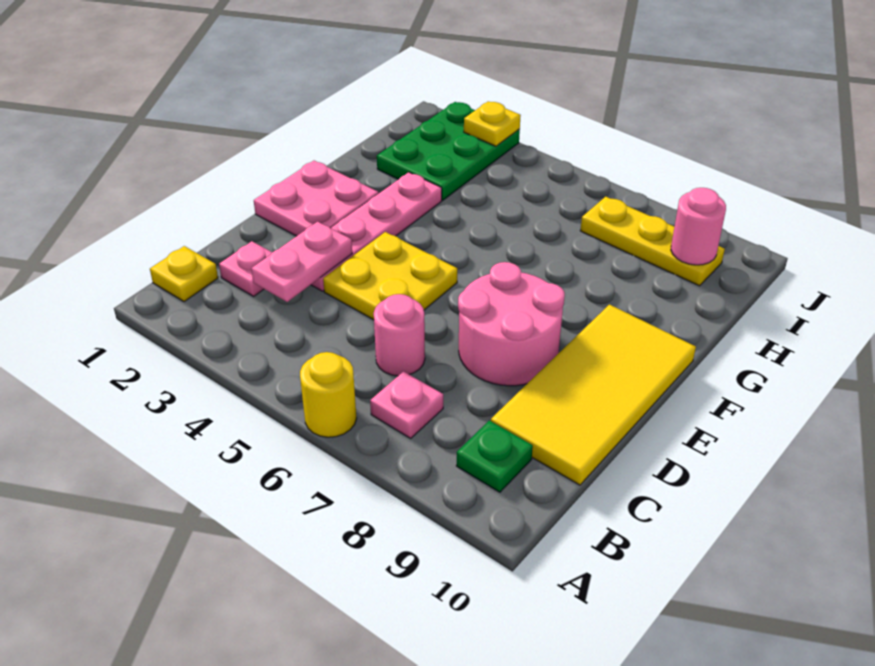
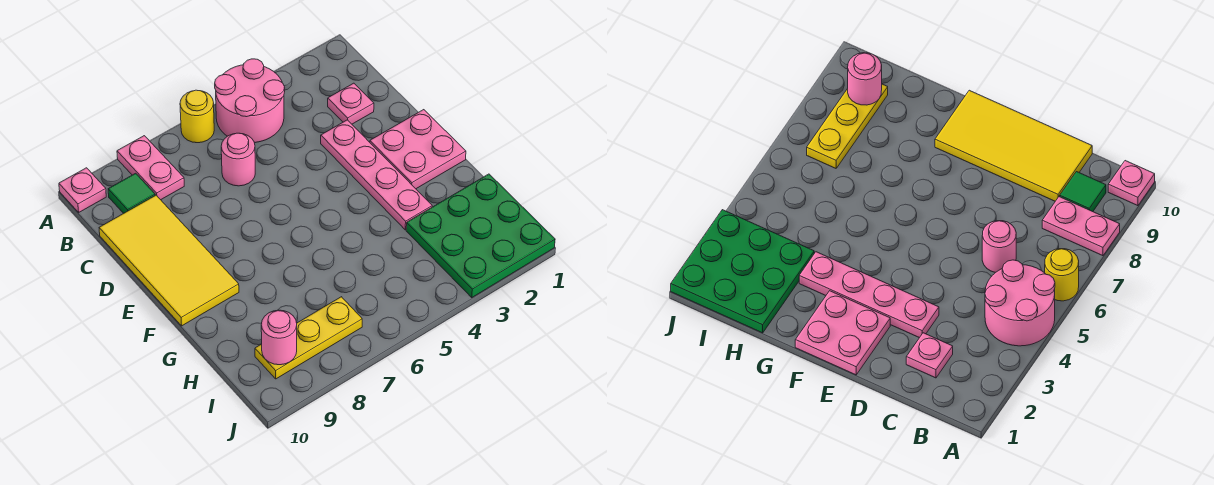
yellow plate B1 level 1 -> none
pink plate B7 level 1 -> pink plate A10 level 1
green plate B9 level 1 -> green tile B9 level 1
pink plate C3:D3 level 2 -> pink plate A8:B8 level 1
yellow plate D4:E5 level 1 -> none
pink round brick D7:E8 level 1 -> pink round brick A4:B5 level 1
green plate H2:J3 level 1 -> green plate H1:J3 level 1
yellow plate J3 level 2 -> none

